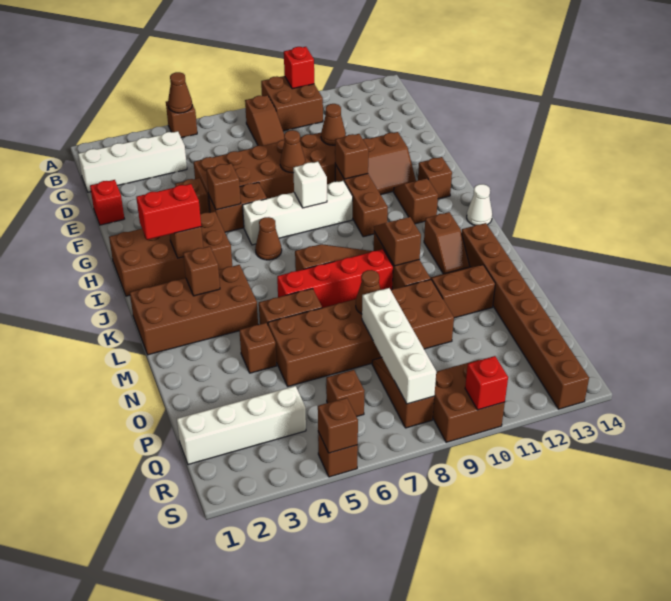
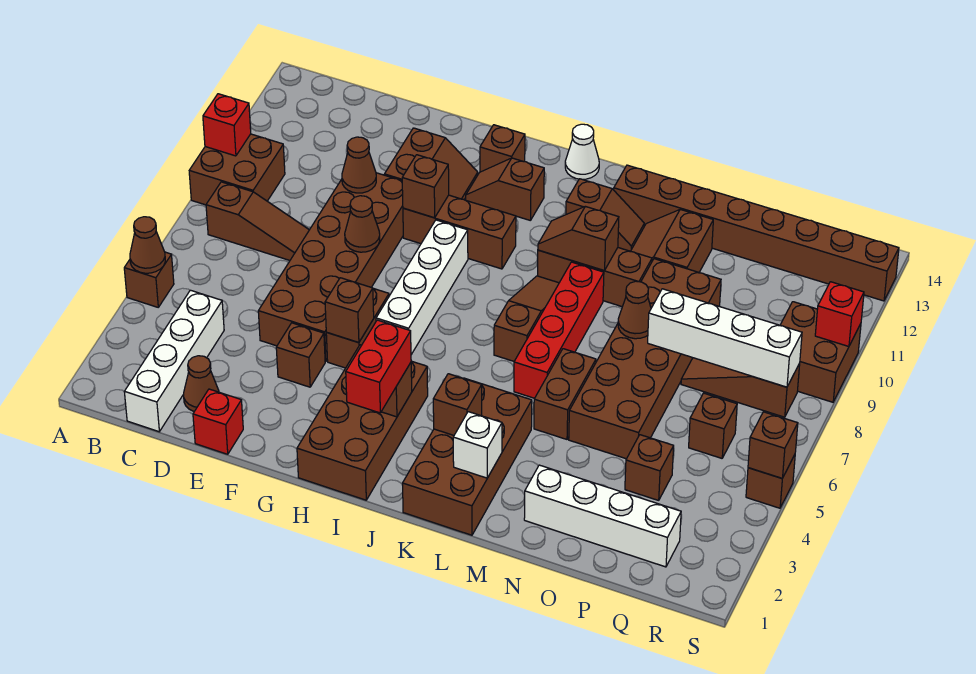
white brick H8 level 2 -> white brick L2 level 2
brown cone I6 level 1 -> brown cone D2 level 1
brown brick N4 level 1 -> brown brick P4 level 1
white brick Q1:Q4 level 1 -> white brick N2:Q2 level 1

